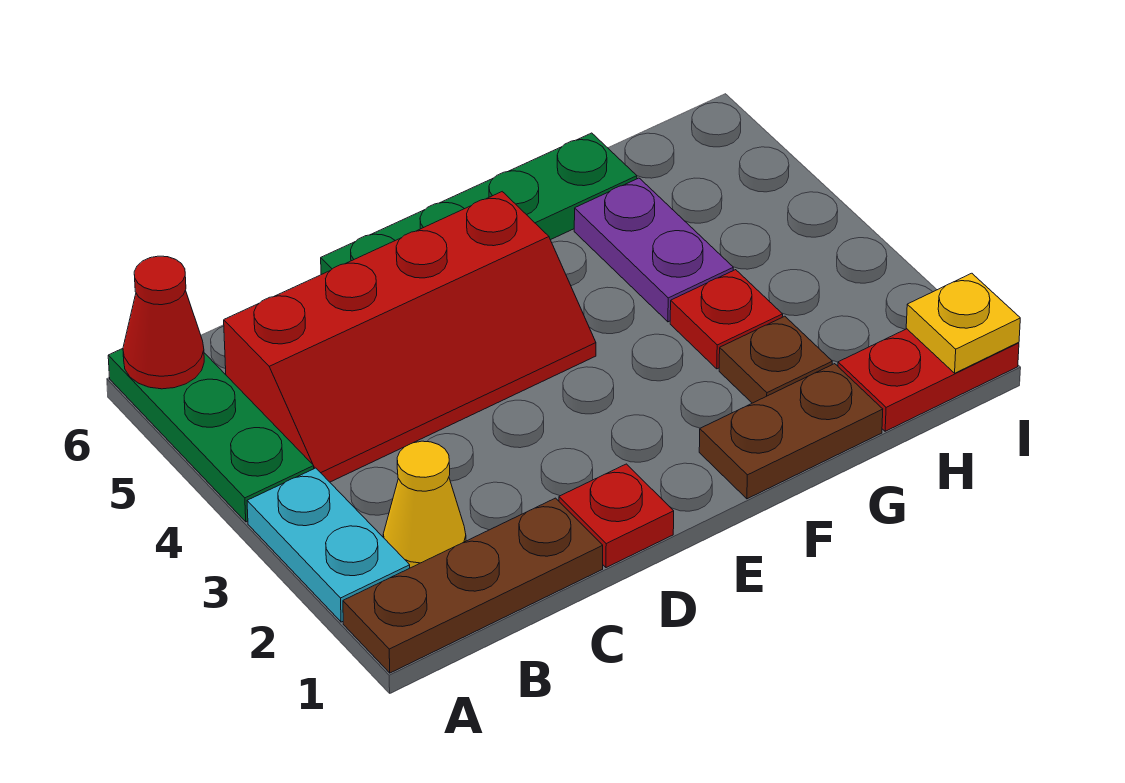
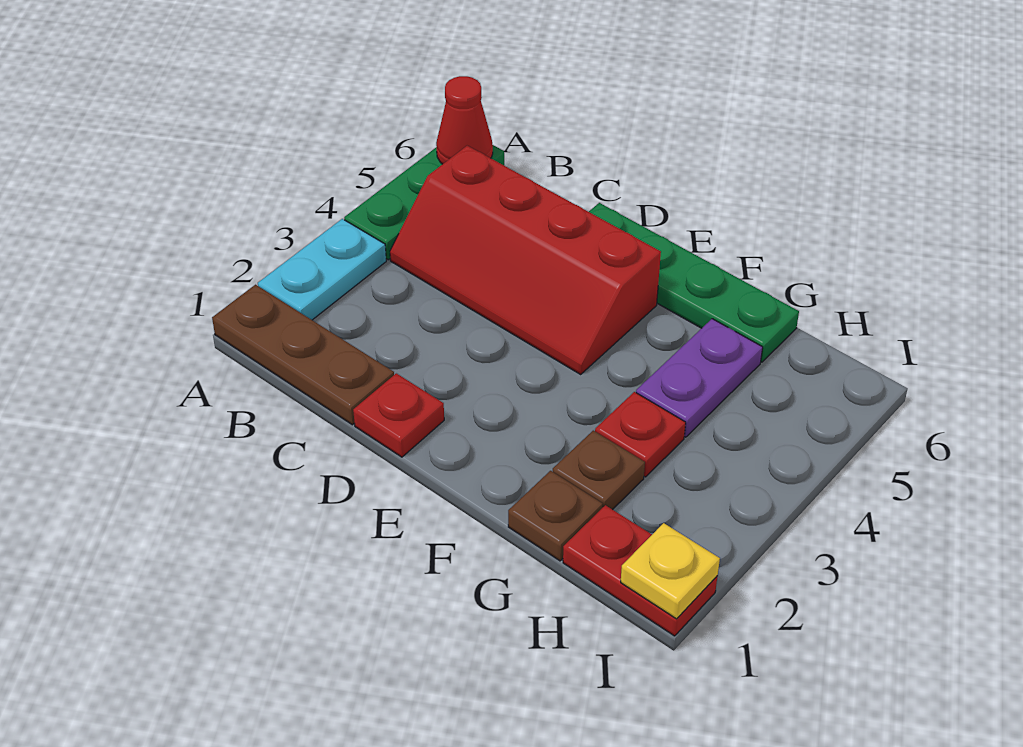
yellow cone B2 level 1 -> none
brown plate F1:G1 level 1 -> brown plate G1 level 1

